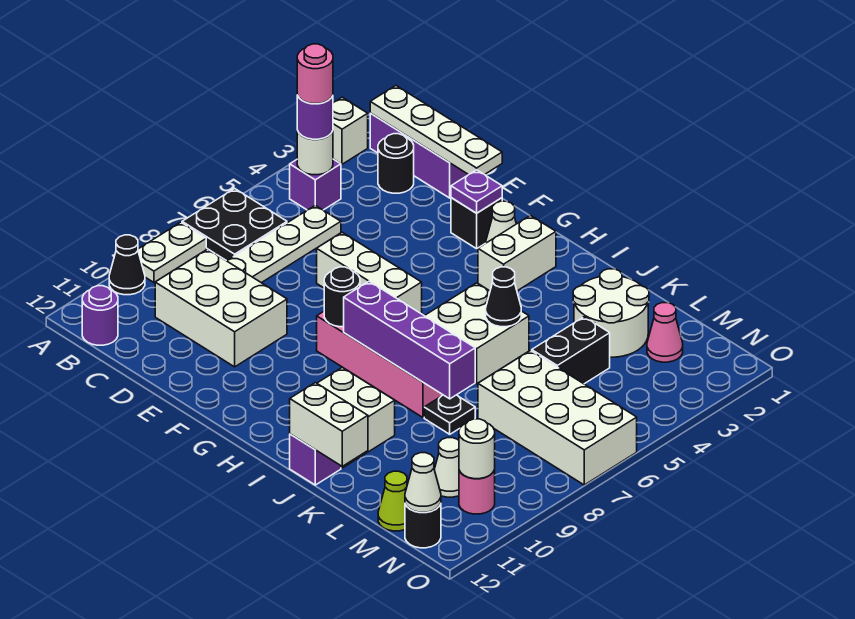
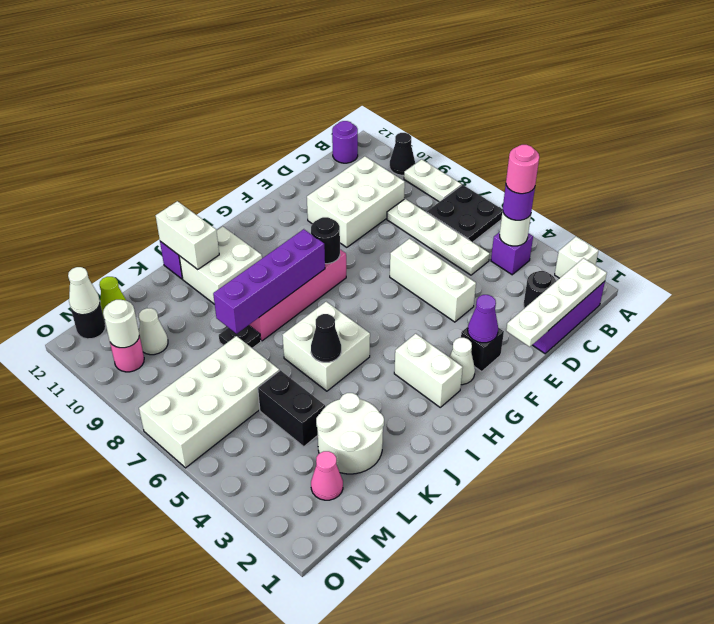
white brick E6:G6 level 1 -> white brick E4:E6 level 1
purple plate F2 level 2 -> purple cone F2 level 2
white brick J12:K12 level 2 -> white brick J11:J12 level 2

